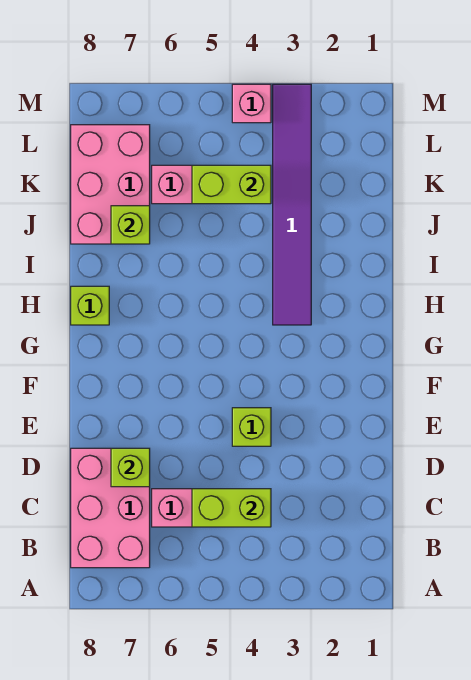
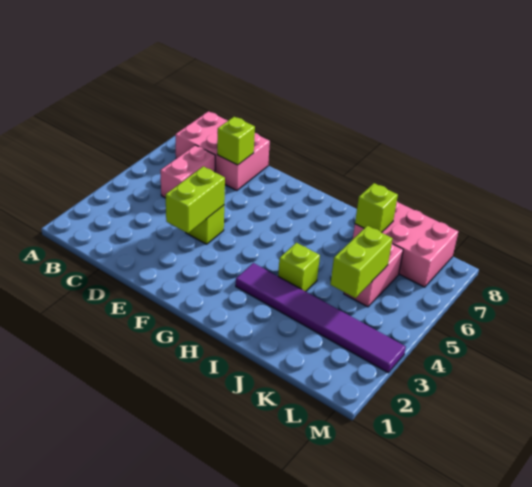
lime brick C4:C5 level 2 -> lime brick E3:E4 level 2
lime brick H8 level 1 -> lime brick I4 level 1
pink brick M4 level 1 -> none

